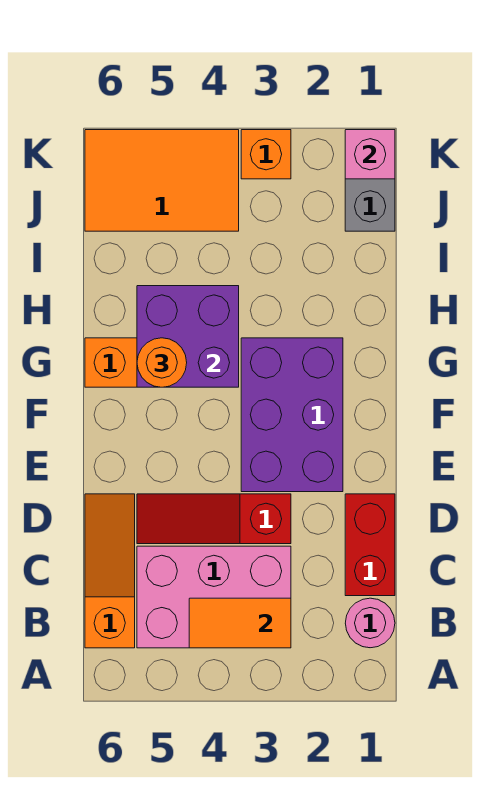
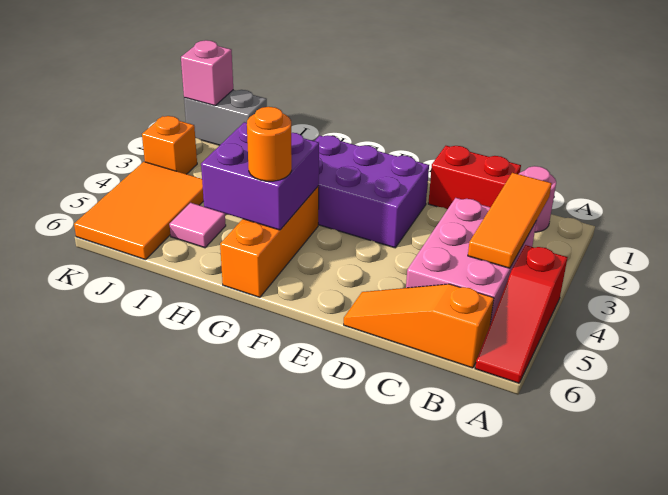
orange tile B3:B4 level 2 -> orange tile B2:B4 level 2
red slope D3:D5 level 1 top 3 -> red slope A4:A6 level 1 top 4
none -> pink tile I5 level 1

